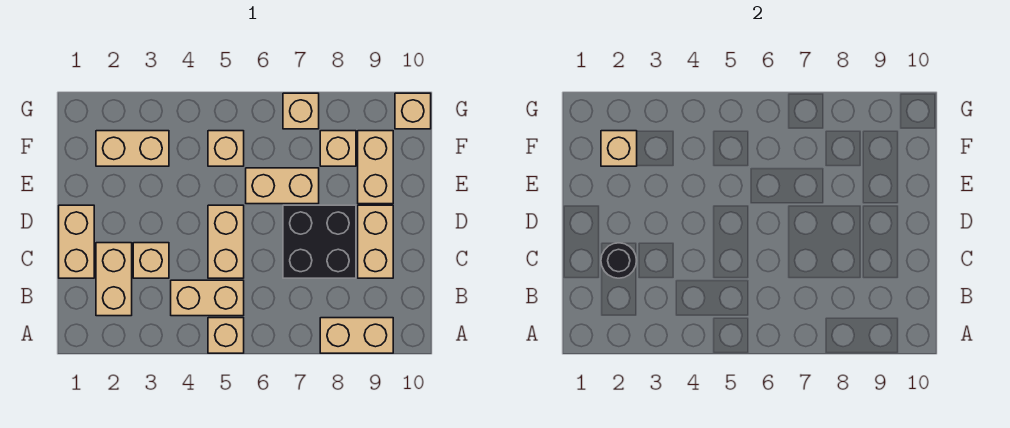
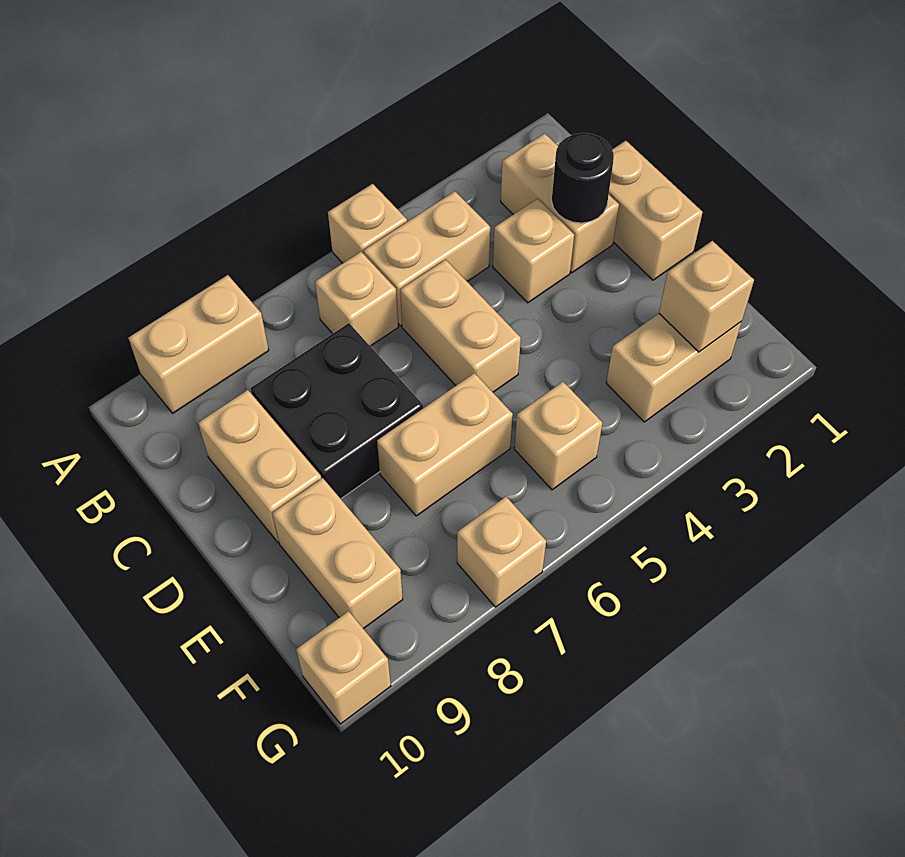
tan brick F8 level 1 -> tan brick B6 level 1

